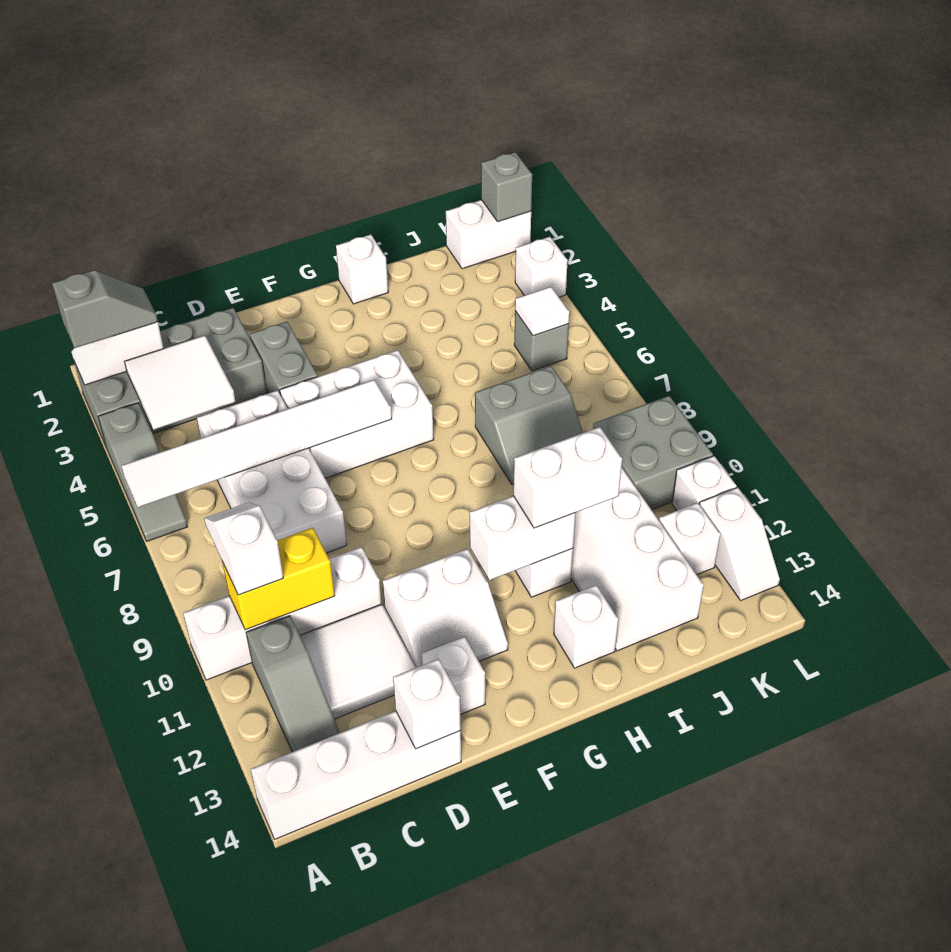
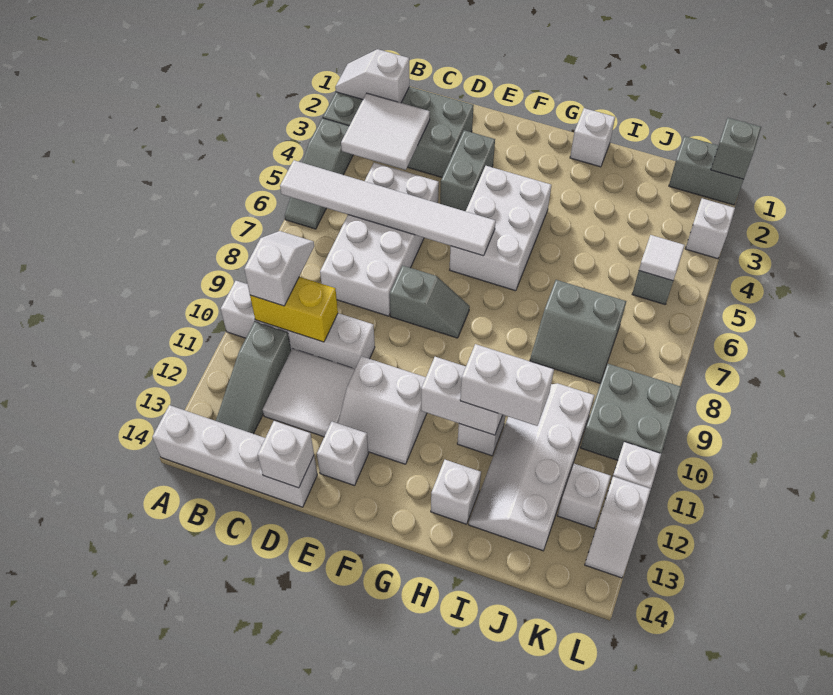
grey slope A2:B2 level 3 top A -> grey slope E8:F8 level 1 top E
white brick E5:G6 level 1 -> white brick F4:G6 level 1
white brick K1:L1 level 1 -> grey brick K1:L1 level 1

